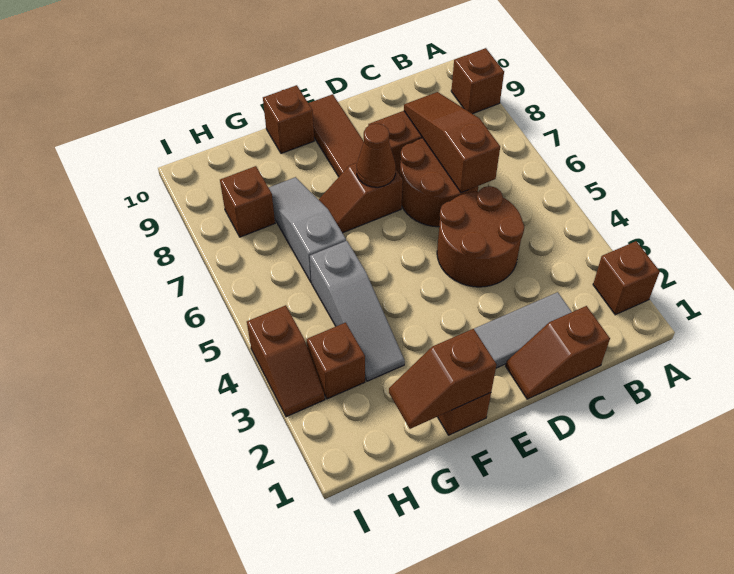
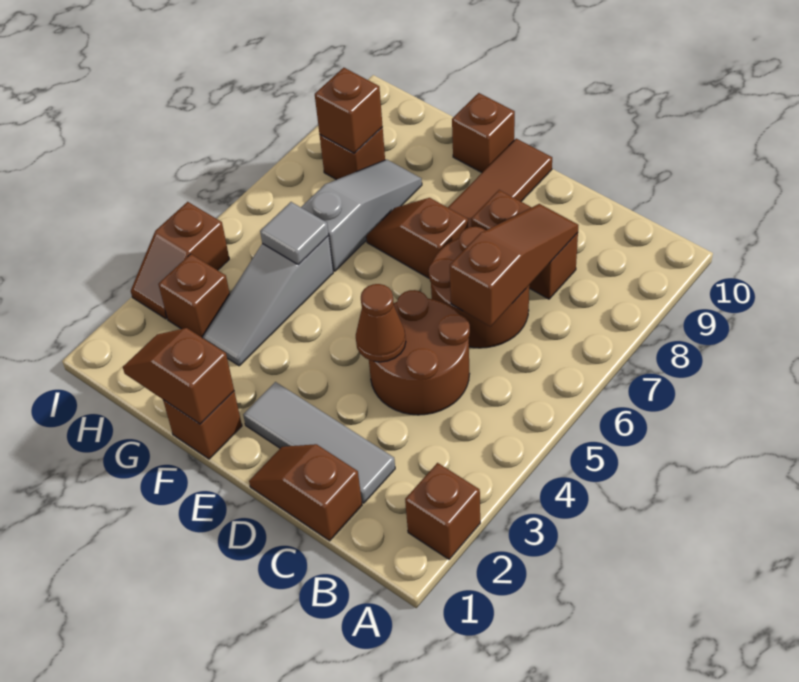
brown brick A9 level 1 -> brown brick H8 level 2
brown cone E7 level 2 -> brown cone D4 level 2
none -> grey tile G5 level 2

